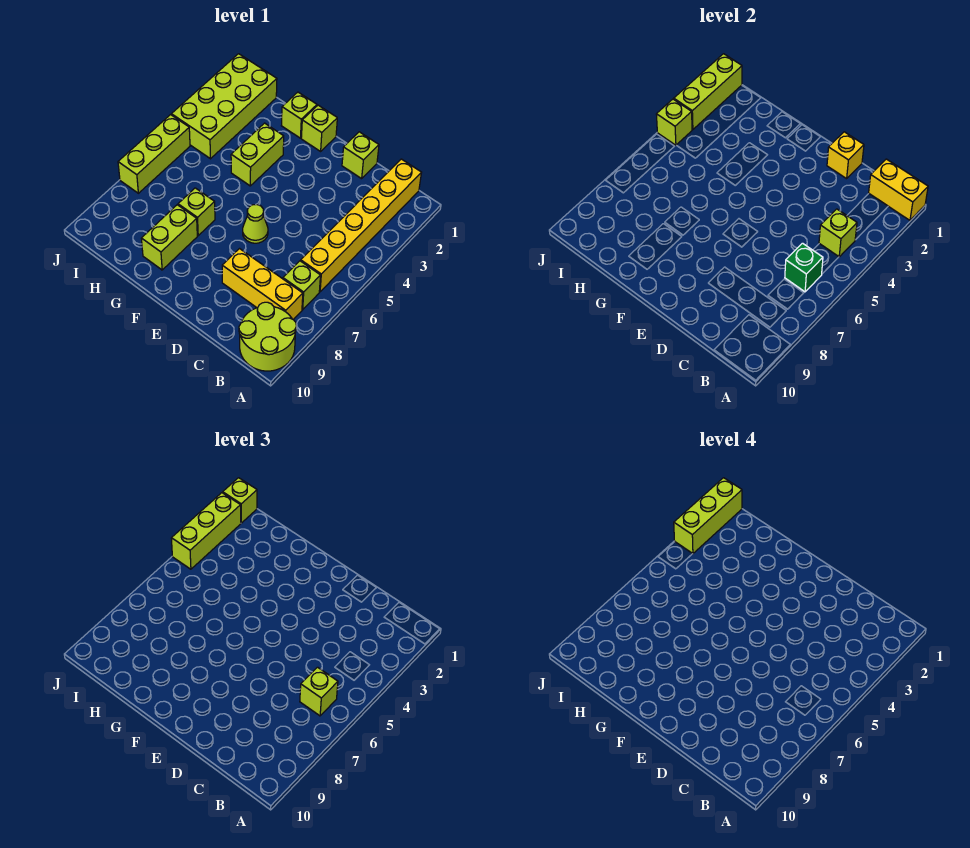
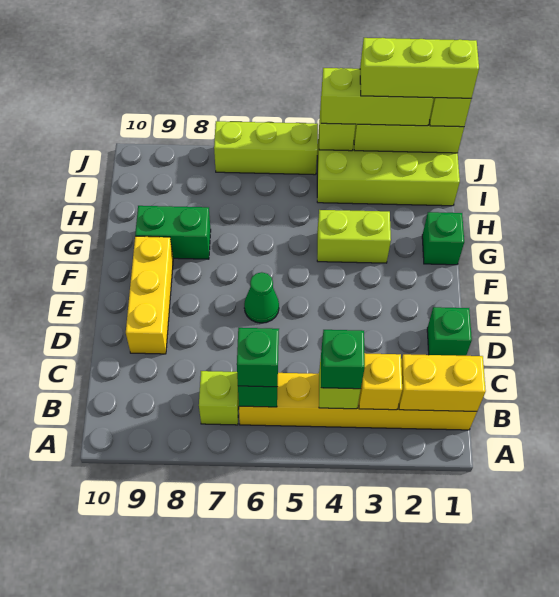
yellow brick A1:B1 level 2 -> yellow brick B1:B2 level 2
lime round brick A9:B10 level 1 -> none
none -> green brick B4 level 3
lime brick B6 level 3 -> green brick B6 level 3
yellow brick B8:D8 level 1 -> yellow brick D9:F9 level 1
lime brick D1 level 1 -> green brick D1 level 1
yellow brick D1 level 2 -> yellow brick B3 level 2
lime cone E6 level 1 -> green cone E6 level 1
lime brick F1 level 1 -> none
lime brick G1 level 1 -> green brick G1 level 1
lime brick G7 level 1 -> none
lime brick G8:G9 level 1 -> green brick G8:G9 level 1

